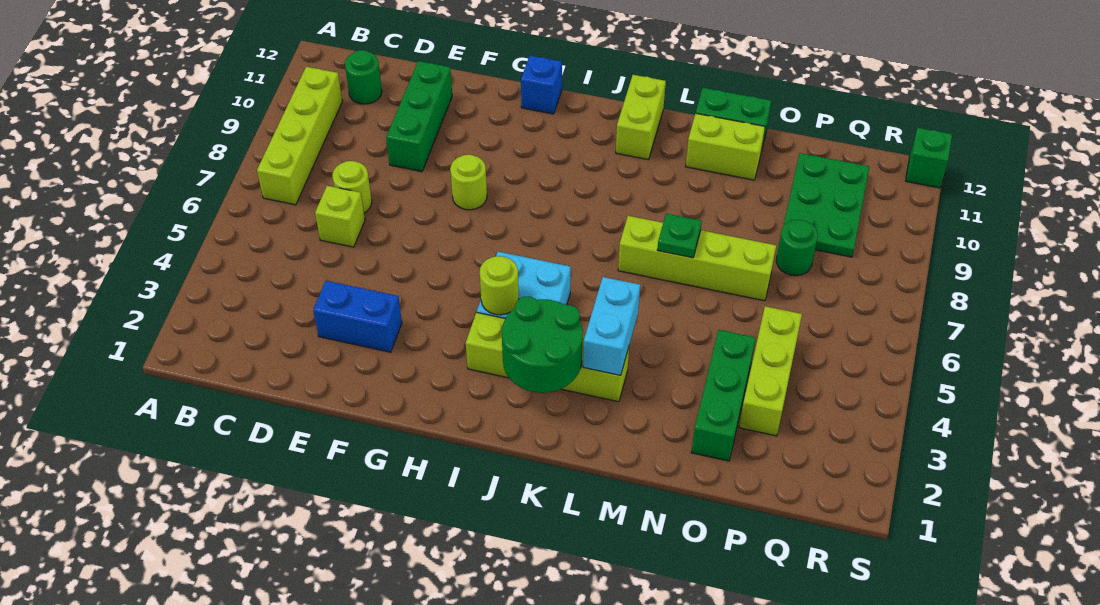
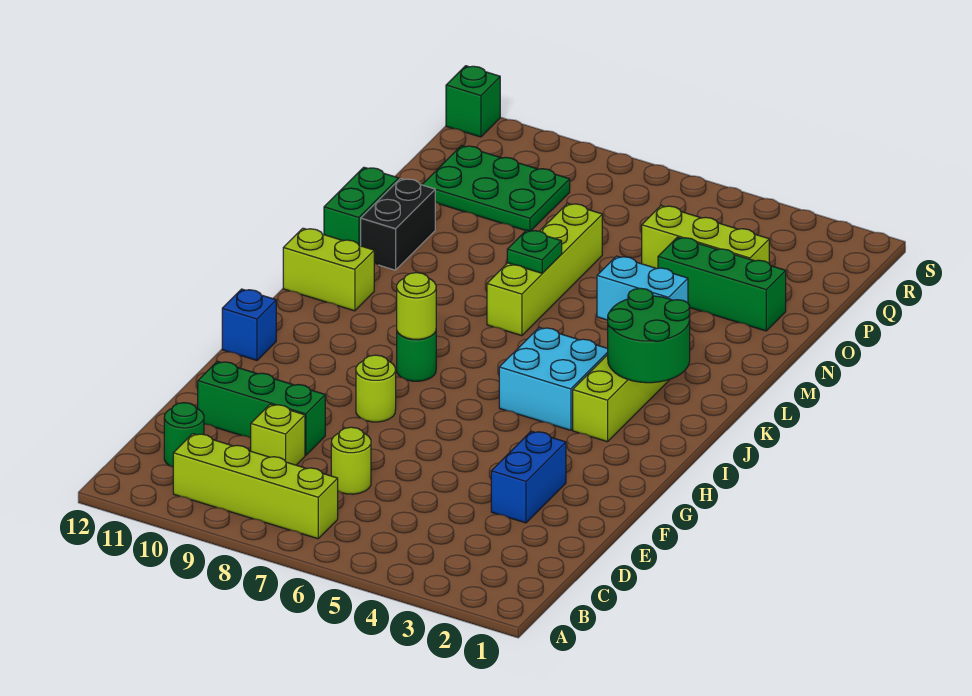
lime brick D6 level 1 -> lime brick D9 level 1
lime round brick I4 level 2 -> lime round brick I8 level 2
lime brick M11:N11 level 1 -> black brick M11:N11 level 1
green round brick P8 level 1 -> green round brick I8 level 1

